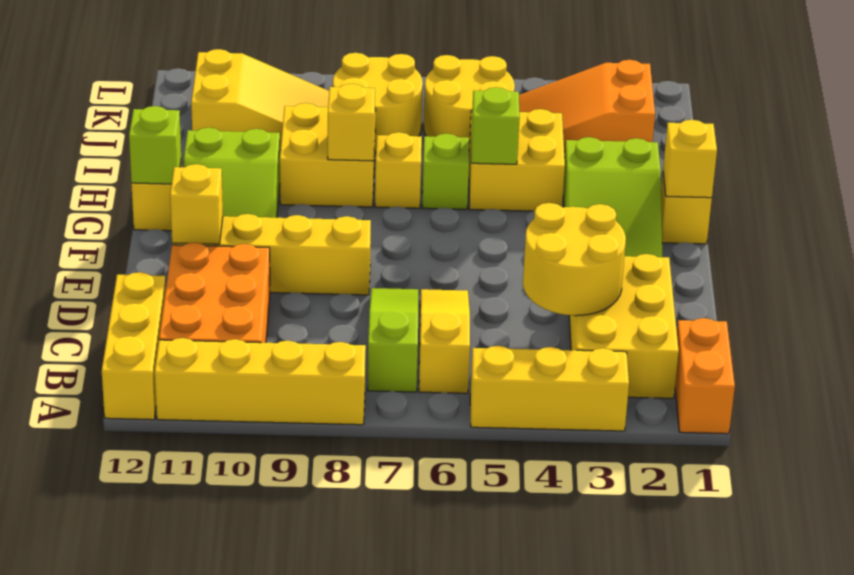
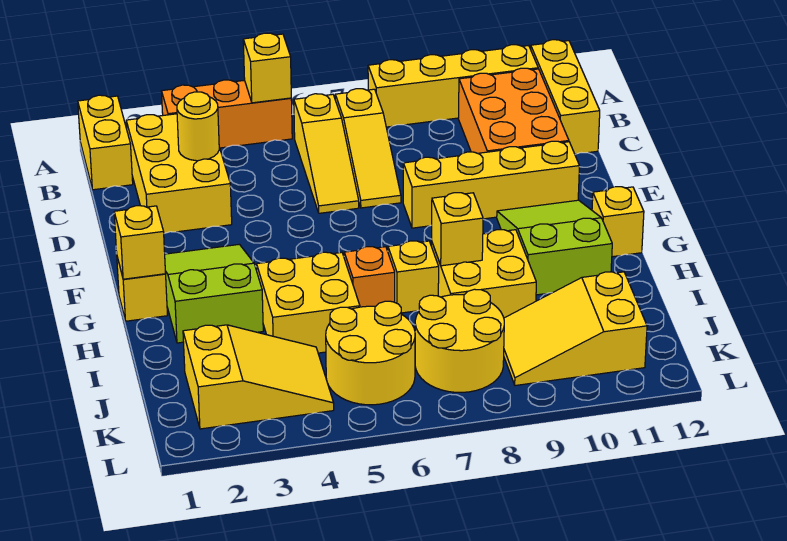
orange brick A1:B1 level 1 -> yellow brick A1:B1 level 1
yellow brick A3:A5 level 1 -> orange brick A3:A5 level 1
lime slope B7:D7 level 1 top B -> yellow slope B7:D7 level 1 top B
yellow round brick C3:D4 level 2 -> yellow round brick C3 level 2
yellow brick E11 level 2 -> yellow brick A5 level 2
lime brick G12 level 2 -> none
lime brick H5 level 2 -> none
lime brick H6 level 1 -> orange brick H6 level 1
orange slope J2:K4 level 1 top 2 -> yellow slope J2:K4 level 1 top 2

